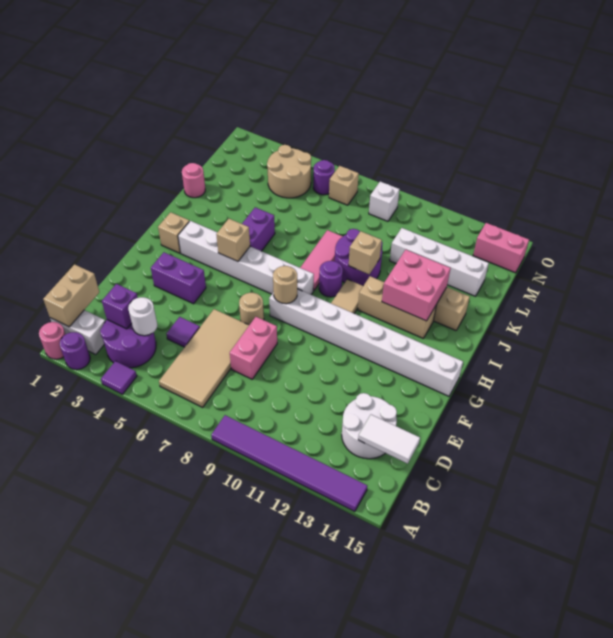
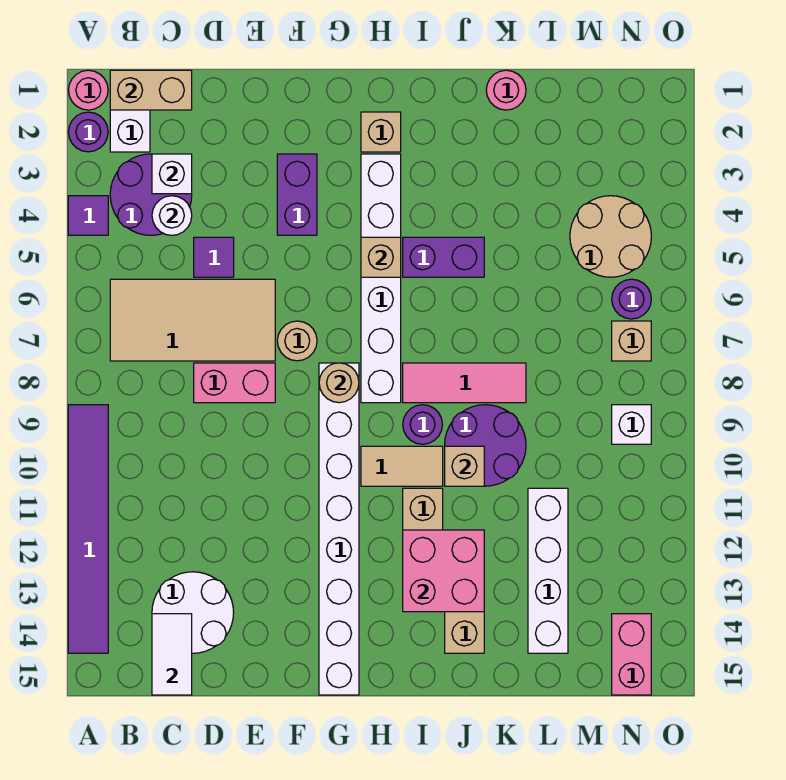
purple brick C3 level 2 -> white brick C3 level 2

